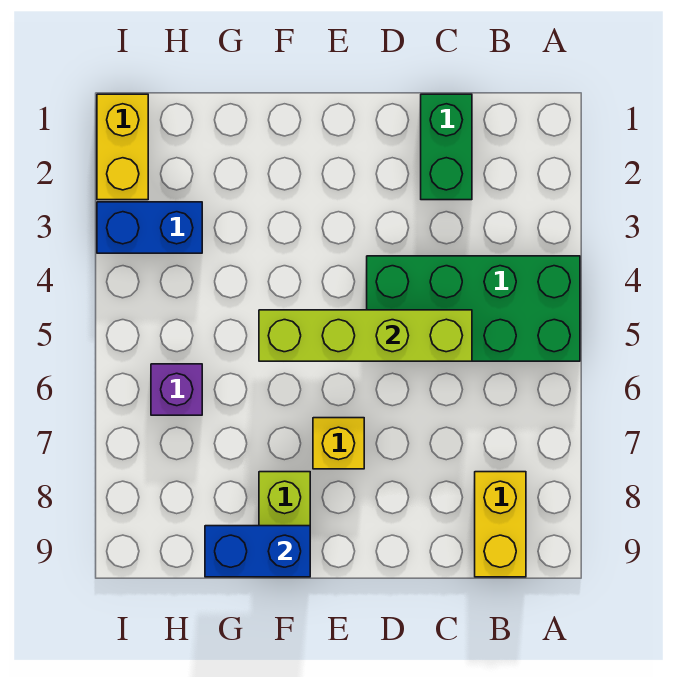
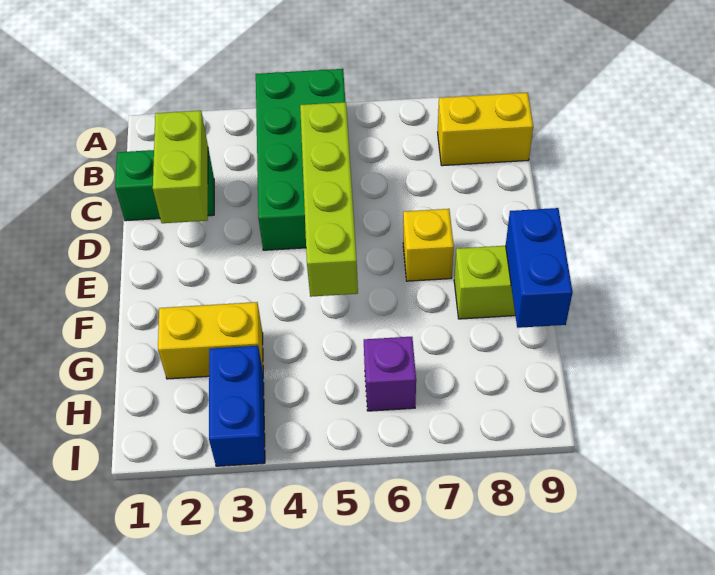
none -> lime brick C2:D2 level 2
yellow brick I1:I2 level 1 -> yellow brick G2:G3 level 1

